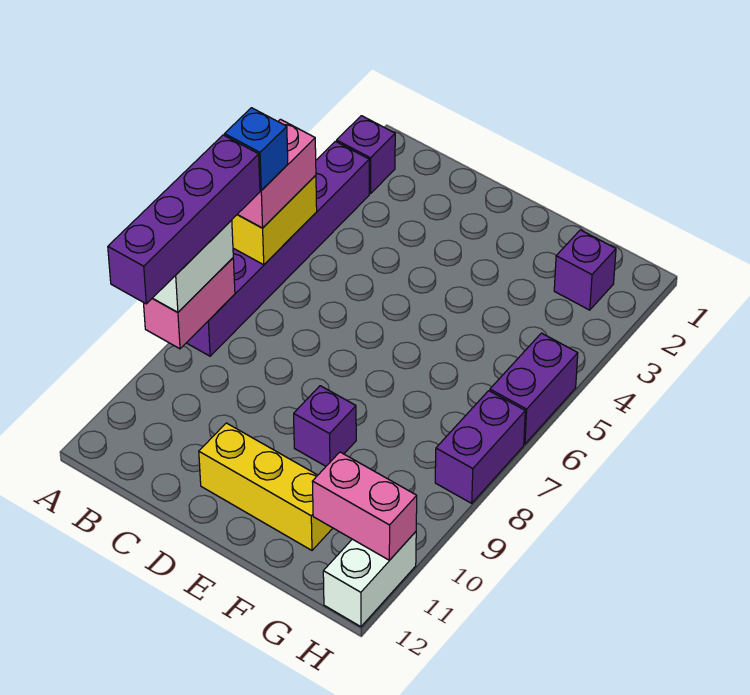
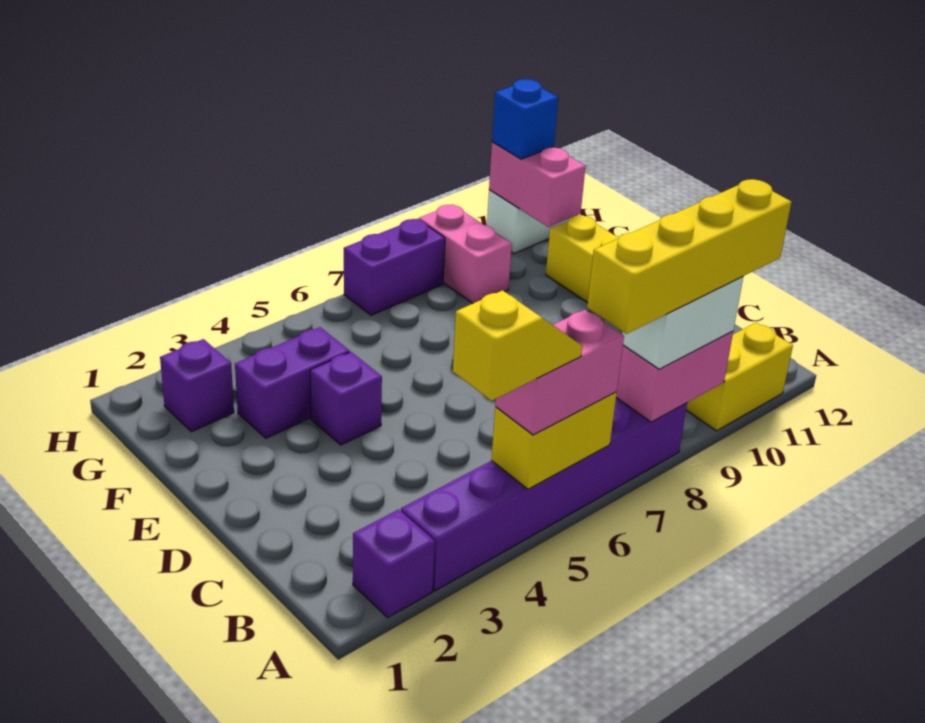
none -> yellow slope A4:A5 level 4 top 4
blue brick A6 level 4 -> blue brick H11 level 3
purple brick A7:A10 level 4 -> yellow brick A7:A10 level 4
none -> yellow brick A10:A11 level 1
purple brick E9 level 1 -> purple brick E4 level 1
none -> pink brick G9:H9 level 1
purple brick H5:H6 level 1 -> purple brick F3:F4 level 1

